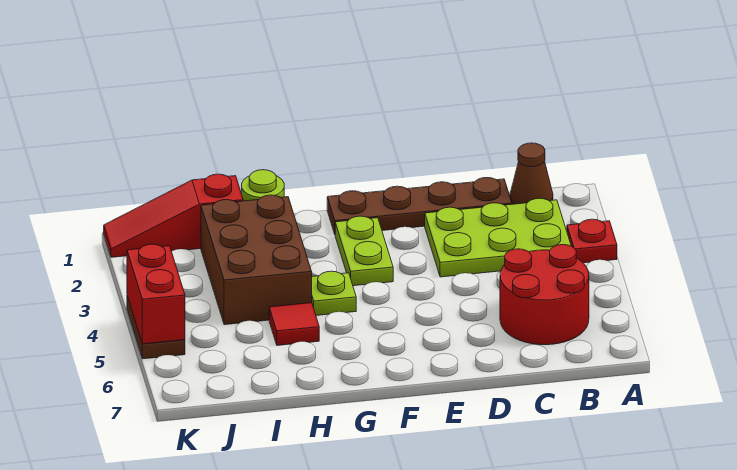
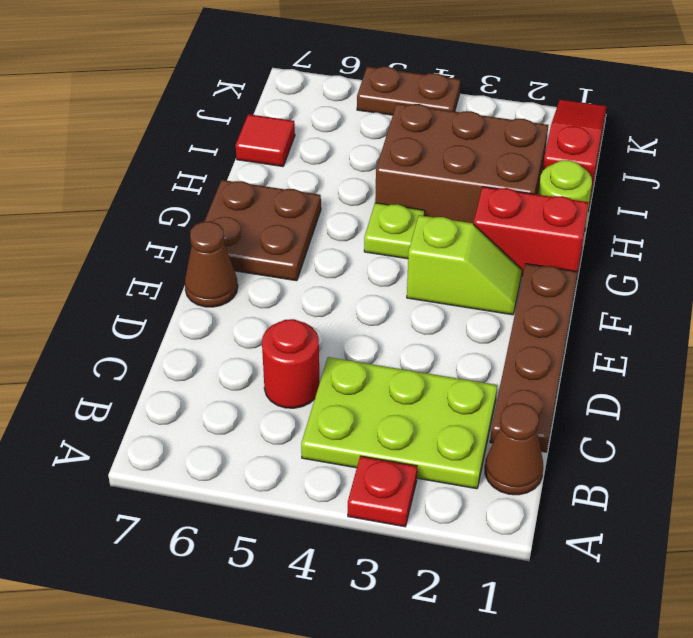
lime plate B2:D3 level 1 -> lime plate B2:C4 level 1
red round brick B5:C6 level 1 -> red round brick C5 level 1
none -> brown cone E7 level 1
lime plate F2:F3 level 1 -> lime slope F2:F3 level 1 top 3
none -> brown plate F6:G7 level 1
red tile H5 level 1 -> red tile I7 level 1
red brick K4:K5 level 2 -> red brick G1:G2 level 1

